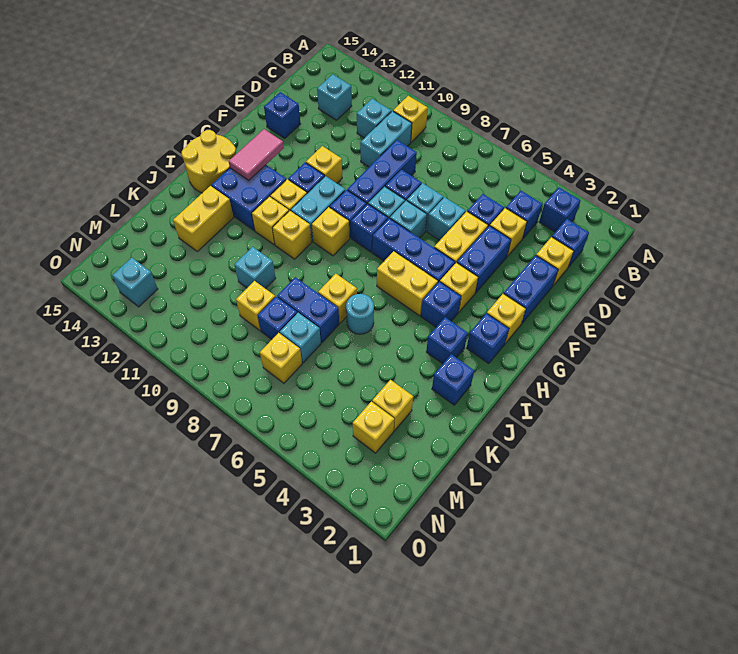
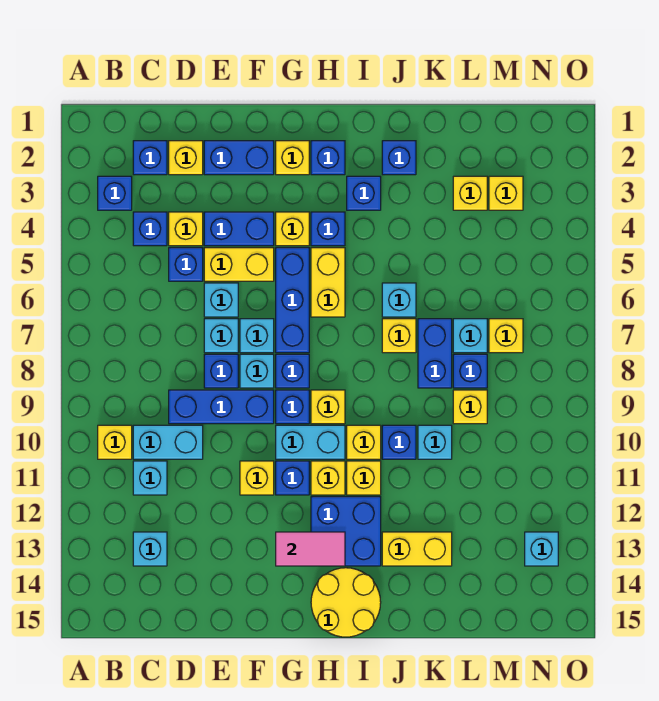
blue brick E14 level 1 -> blue brick J10 level 1
cyan round brick J6 level 1 -> cyan brick J6 level 1

